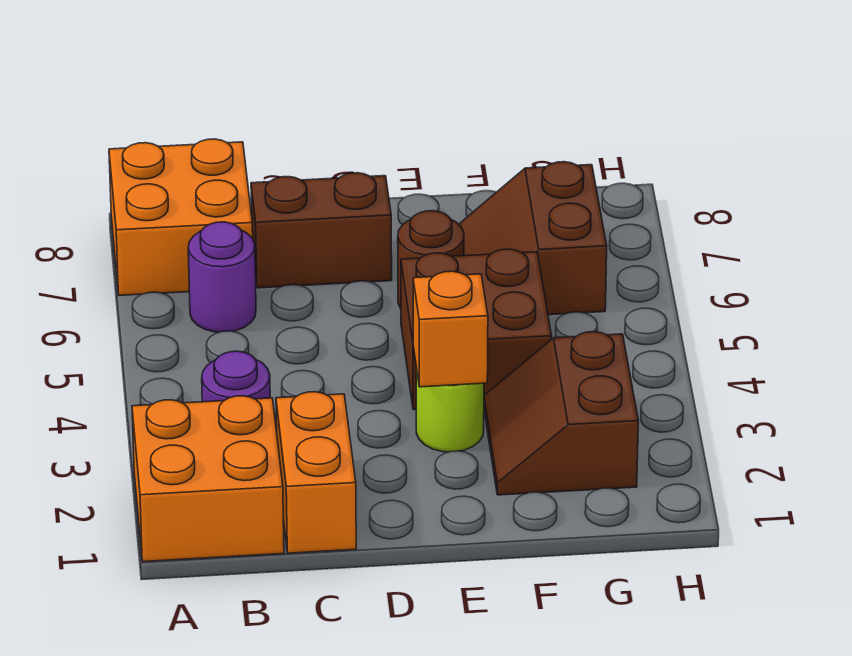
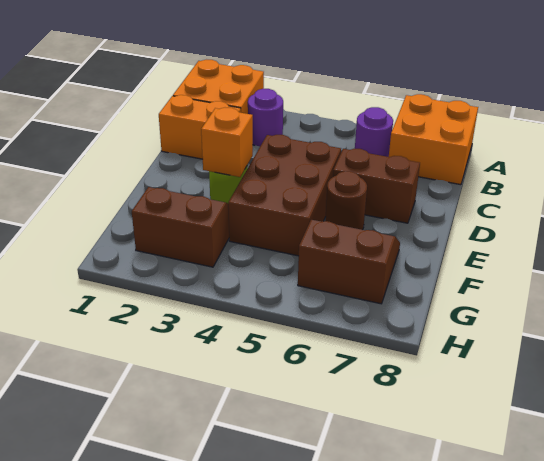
brown brick C7:D7 level 1 -> brown brick D6:D7 level 1
brown brick E4:F5 level 1 -> brown brick D4:F5 level 1

